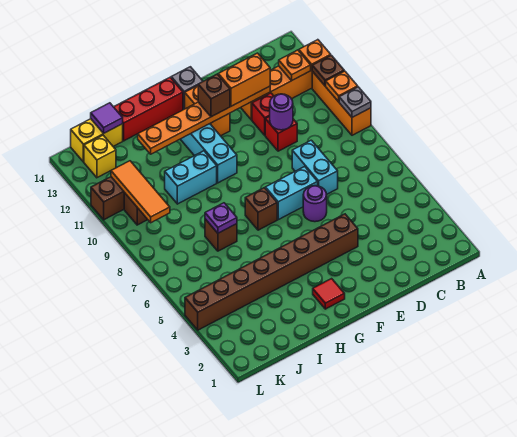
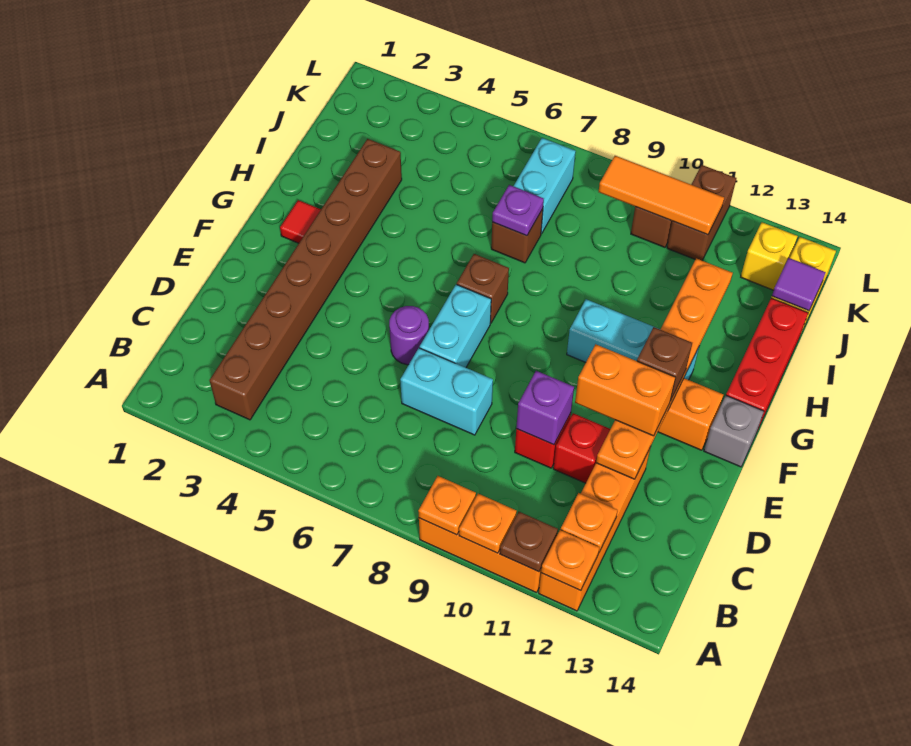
grey plate A9 level 2 -> orange plate A9 level 2
purple round brick D10 level 2 -> purple brick D10 level 2
orange brick D12:E12 level 3 -> orange brick E11:E12 level 3
brown brick E4:L4 level 1 -> brown brick B3:I3 level 1
cyan brick H10:I10 level 1 -> cyan brick J7:K7 level 1

